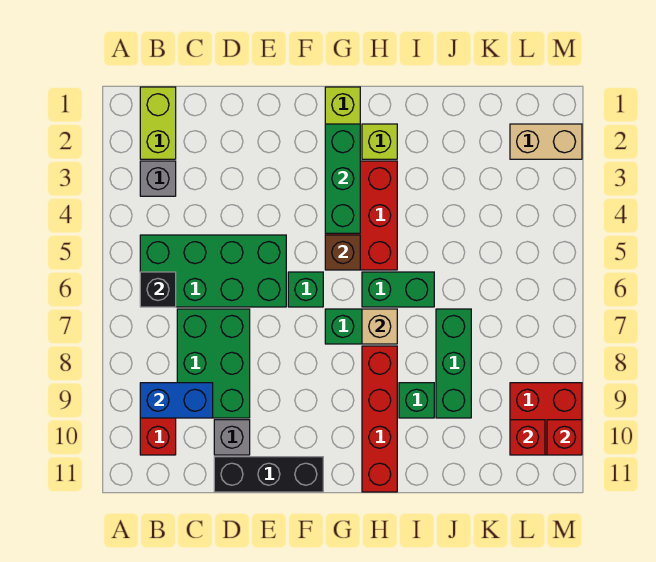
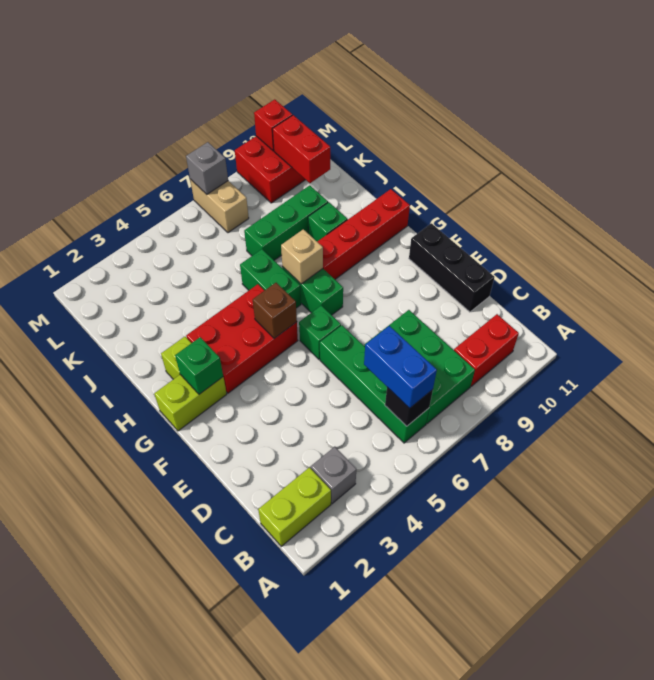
green brick B5:E6 level 1 -> green brick B6:E6 level 1
blue brick B9:C9 level 2 -> blue brick B6:C6 level 3
green brick C7:D9 level 1 -> green brick B7:D8 level 1
grey brick D10 level 1 -> grey brick M7 level 2
green brick G2:G4 level 2 -> green brick G2 level 2
tan brick L2:M2 level 1 -> tan brick L7:M7 level 1
red brick L10 level 2 -> red brick K10:L10 level 2

